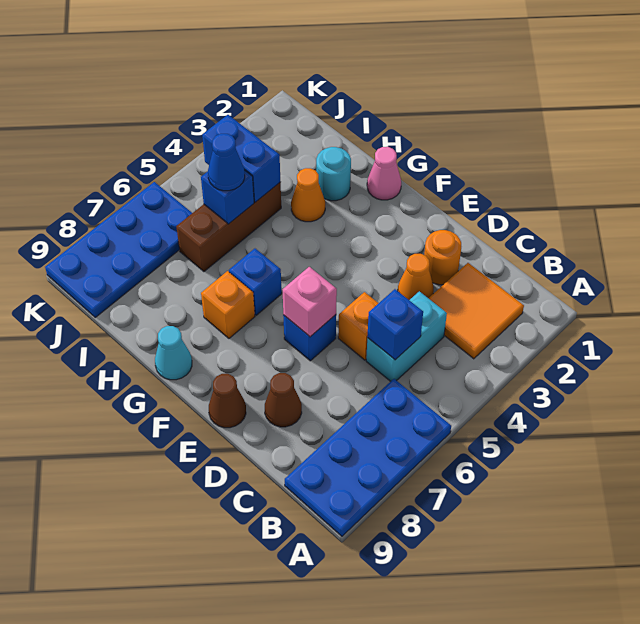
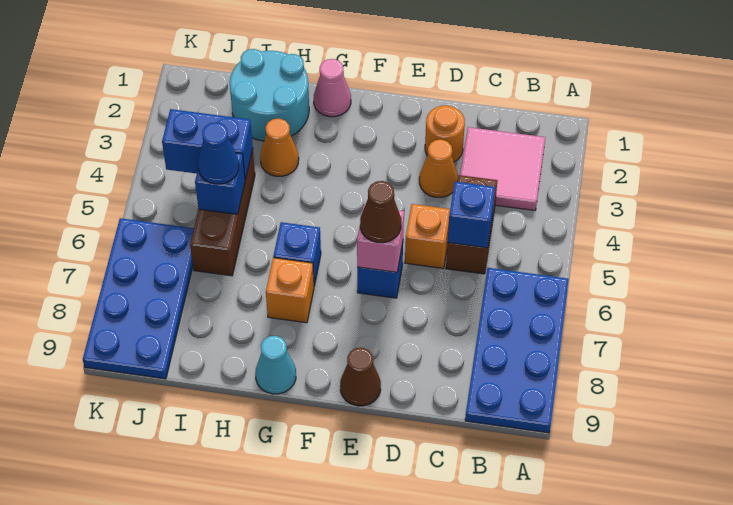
orange tile B2:C3 level 1 -> pink tile B2:C3 level 1
cyan brick C4:C5 level 1 -> brown brick C4:C5 level 1
brown cone D8 level 1 -> brown cone E6 level 3
cyan round brick H2 level 1 -> cyan round brick H1:I2 level 1

